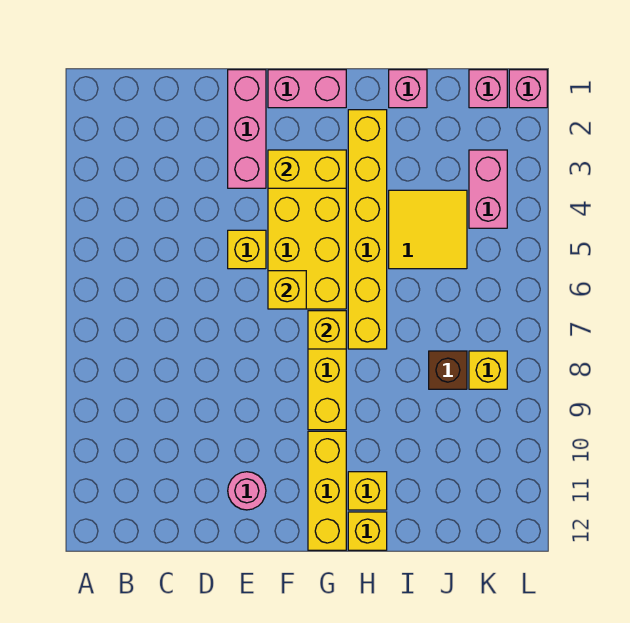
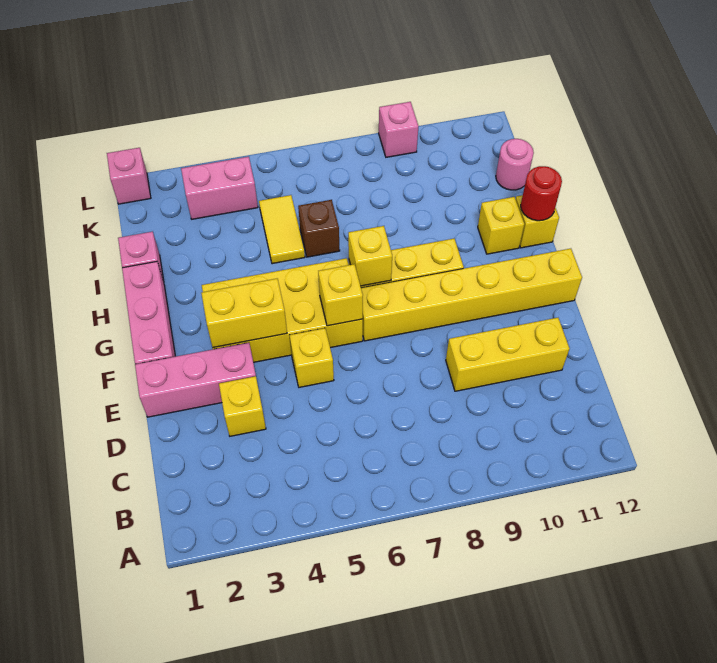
pink round brick E11 level 1 -> pink round brick J12 level 1
pink brick F1:G1 level 1 -> pink brick F1:H1 level 1
yellow brick F3:G3 level 2 -> yellow brick F3:F4 level 2
yellow brick G10:G12 level 1 -> yellow brick D9:D11 level 1
yellow brick H2:H7 level 1 -> yellow brick F7:F12 level 1
none -> red round brick H12 level 2
yellow tile I4:J5 level 1 -> yellow tile I5:J5 level 1
brown brick J8 level 1 -> brown brick I6 level 1
pink brick K1 level 1 -> pink brick L9 level 1
yellow brick K8 level 1 -> yellow brick D3 level 1

